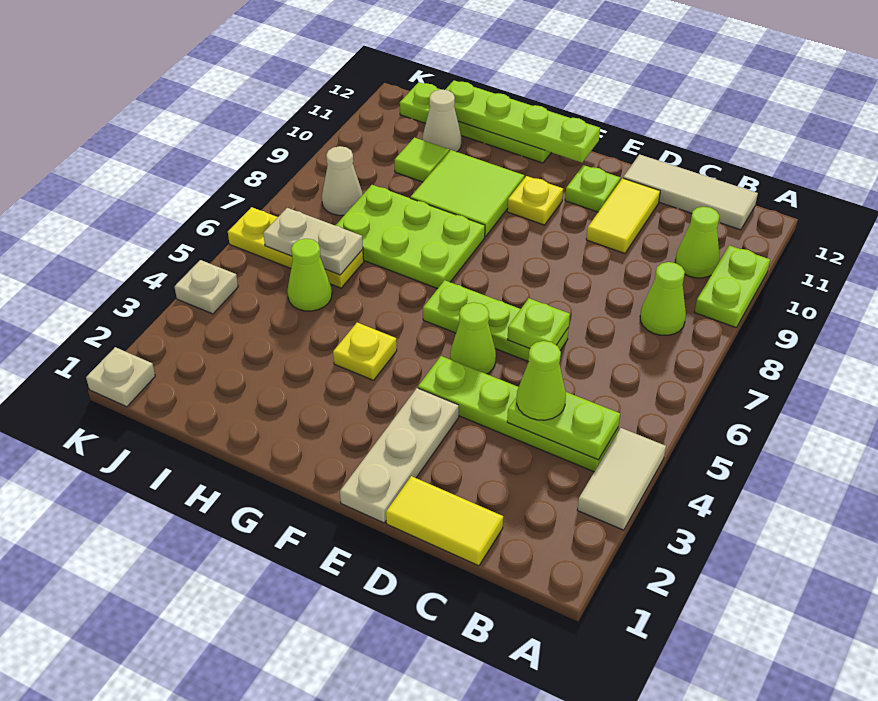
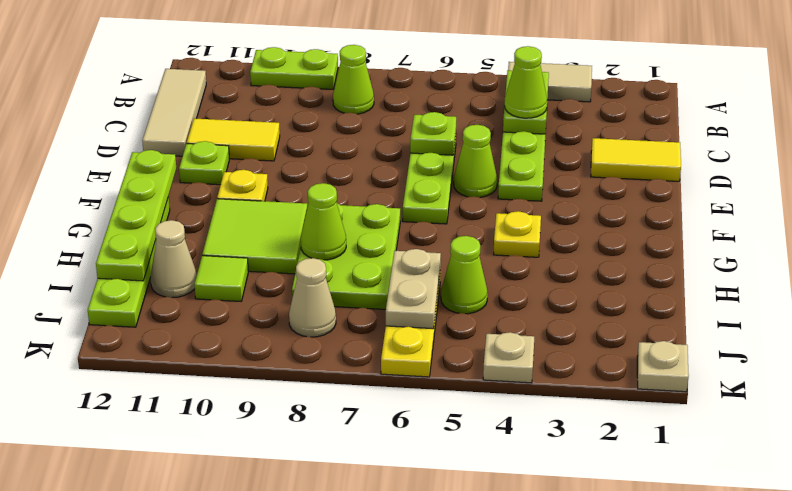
lime cone B10 level 1 -> lime cone H8 level 2
yellow tile C1:D1 level 1 -> yellow tile D1:D2 level 1
tan plate E1:E3 level 1 -> none

